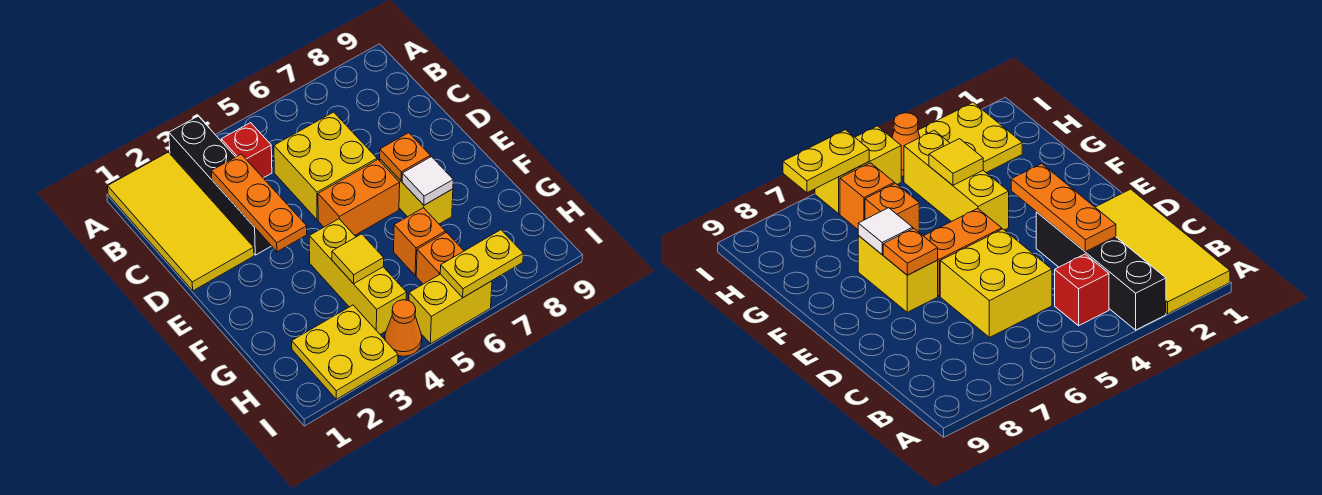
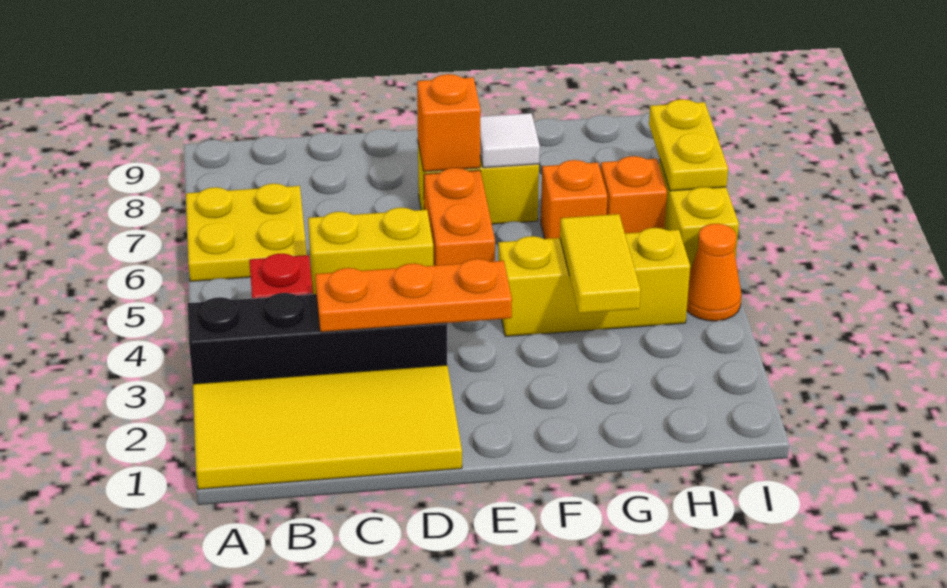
yellow brick C5:D6 level 1 -> yellow brick C5:D5 level 1
orange plate E7 level 2 -> orange brick E7 level 2
yellow tile G4 level 2 -> yellow tile G3:G4 level 2
yellow plate H2:I3 level 1 -> yellow plate A6:B7 level 1

